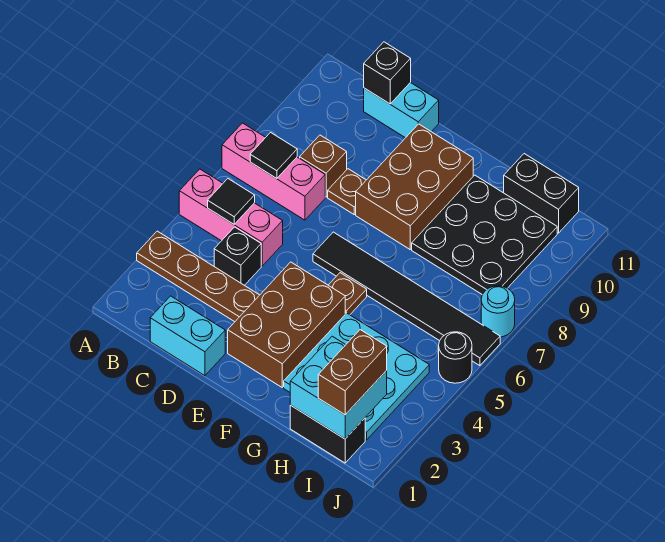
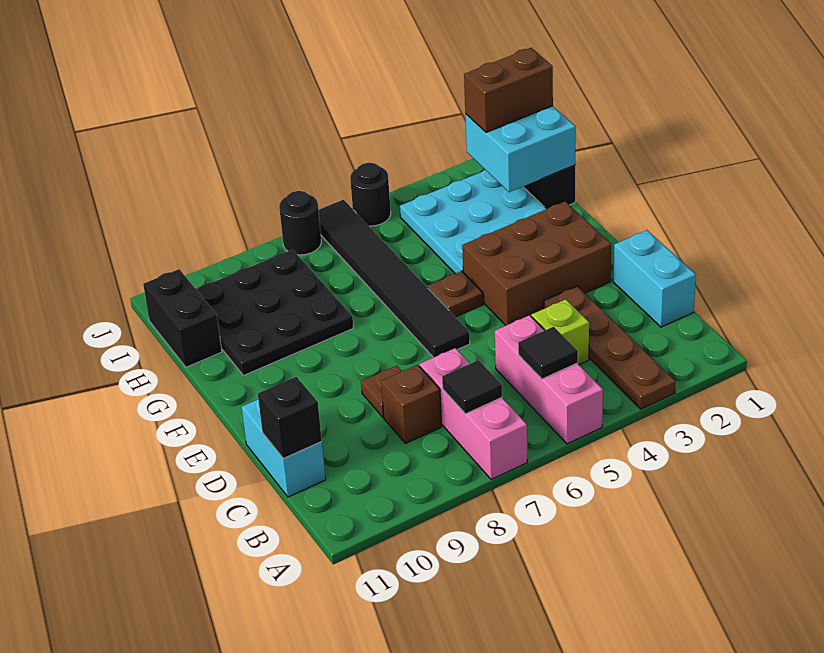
black brick C4 level 1 -> lime brick C4 level 1
brown brick E8:F10 level 1 -> none
cyan round brick J7 level 1 -> black round brick J7 level 1

